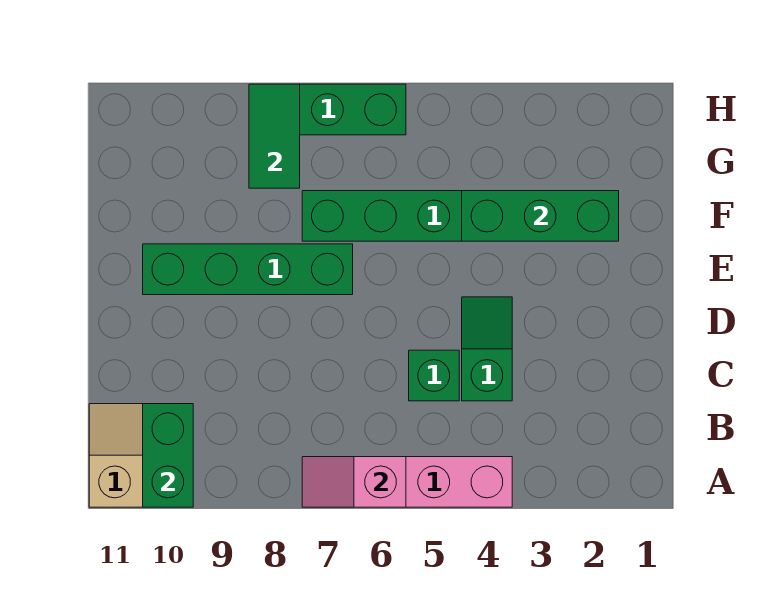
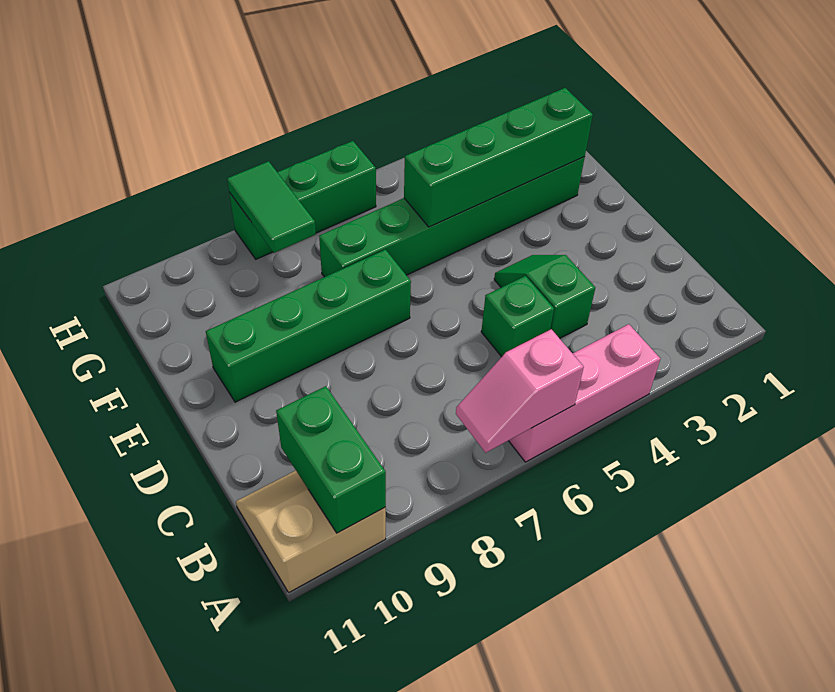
green brick F2:F4 level 2 -> green brick F2:F5 level 2

